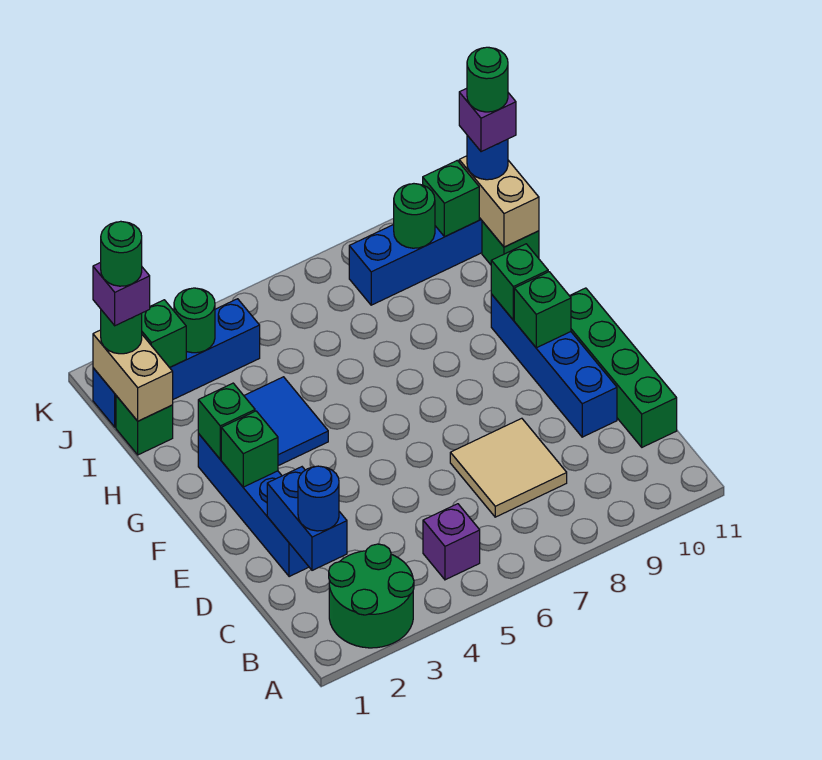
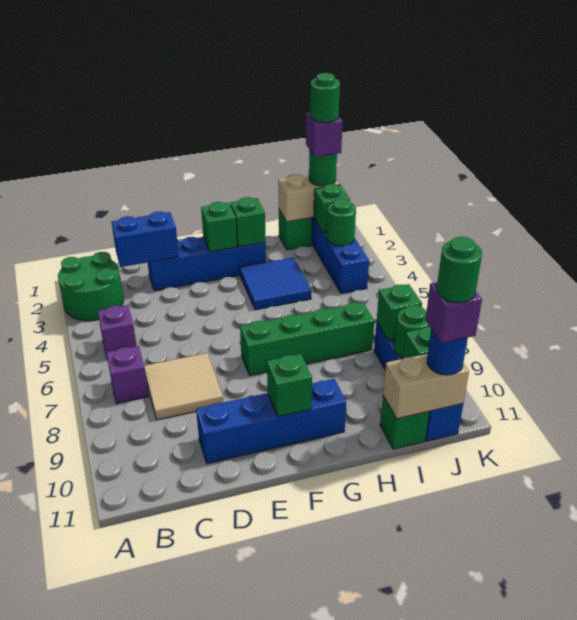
none -> purple brick B7 level 1
blue round brick C2 level 3 -> none
green brick C11:F11 level 1 -> green brick F7:I7 level 1
green brick G10 level 2 -> green brick J8 level 2

